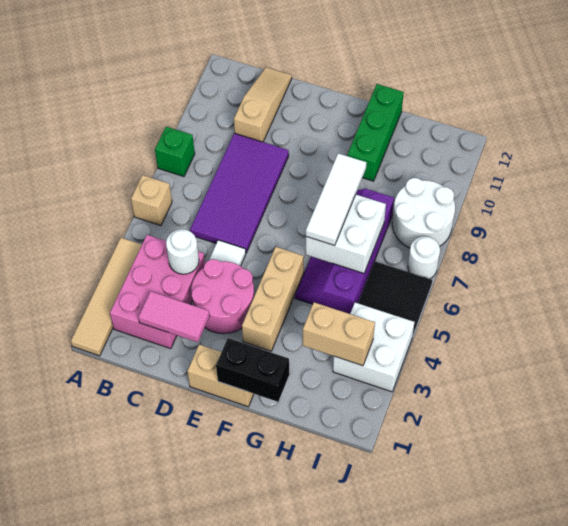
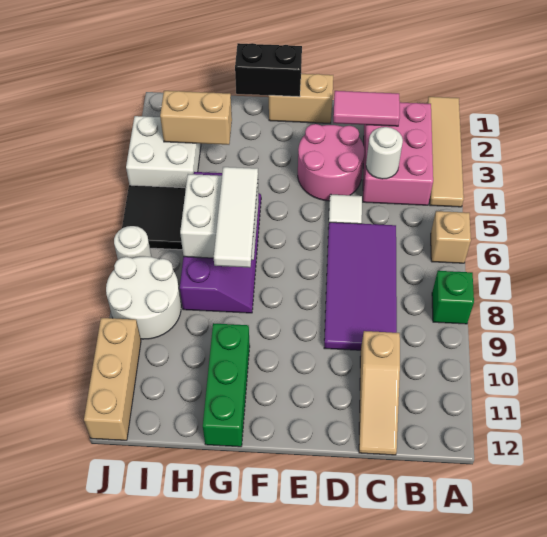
tan brick F3:F5 level 1 -> tan brick J10:J12 level 1

